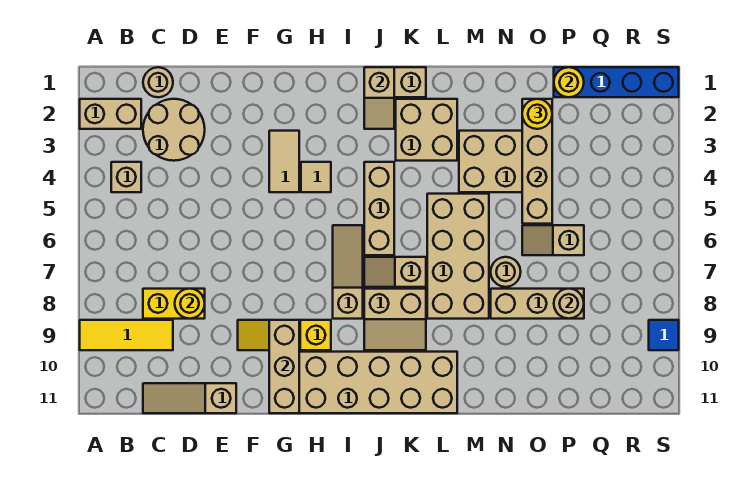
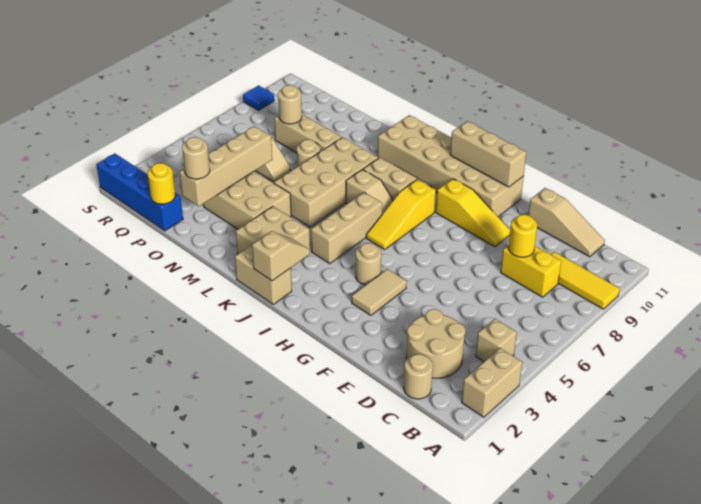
tan brick A2:B2 level 1 -> tan brick A2:A3 level 1
tan brick G9:G11 level 2 -> tan brick G11:I11 level 2
tan tile H4 level 1 -> tan round brick H4 level 1
tan slope I6:I8 level 1 top 8 -> yellow slope I6:I8 level 1 top 8
yellow round brick O2 level 3 -> tan round brick O2 level 3

